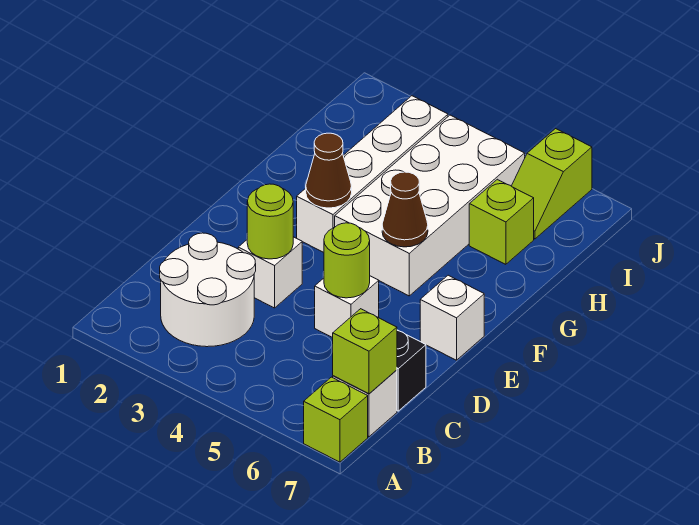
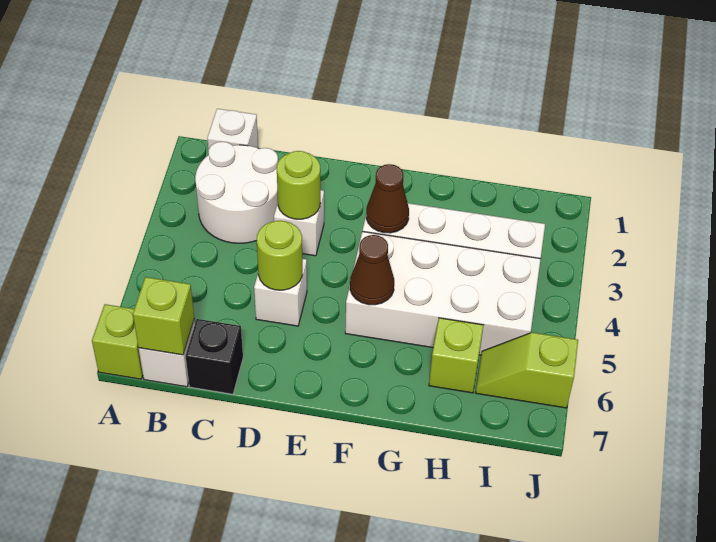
white brick E7 level 1 -> white brick B1 level 1

